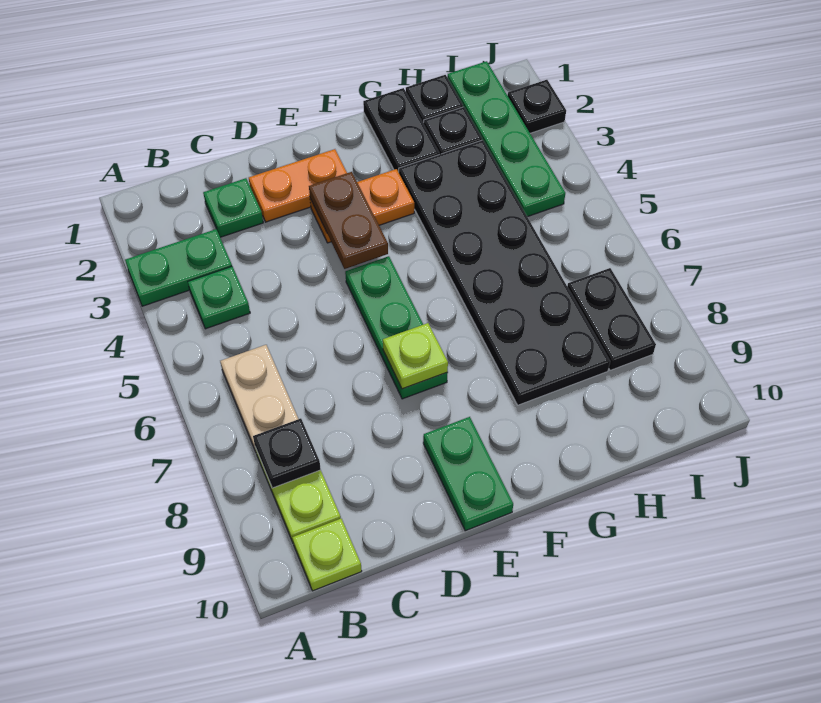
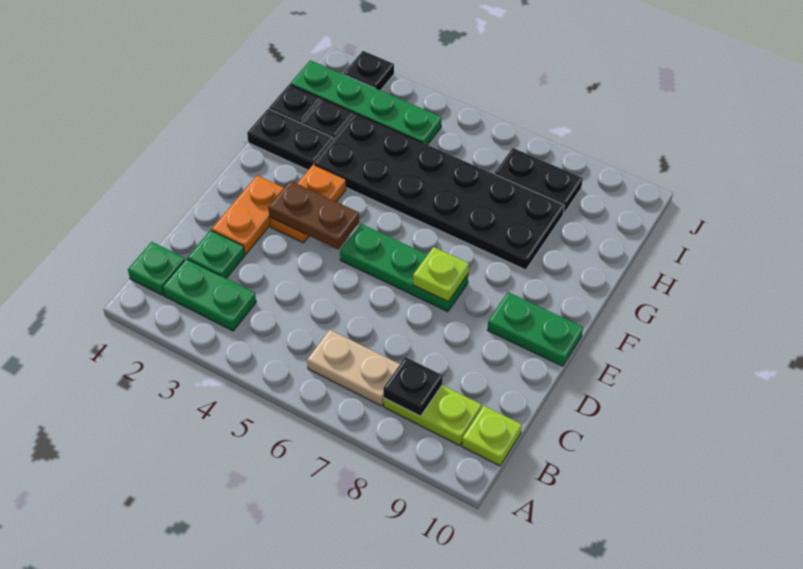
green plate A3:B3 level 1 -> green plate B2:B3 level 1
green plate B4 level 1 -> green plate B1 level 1

